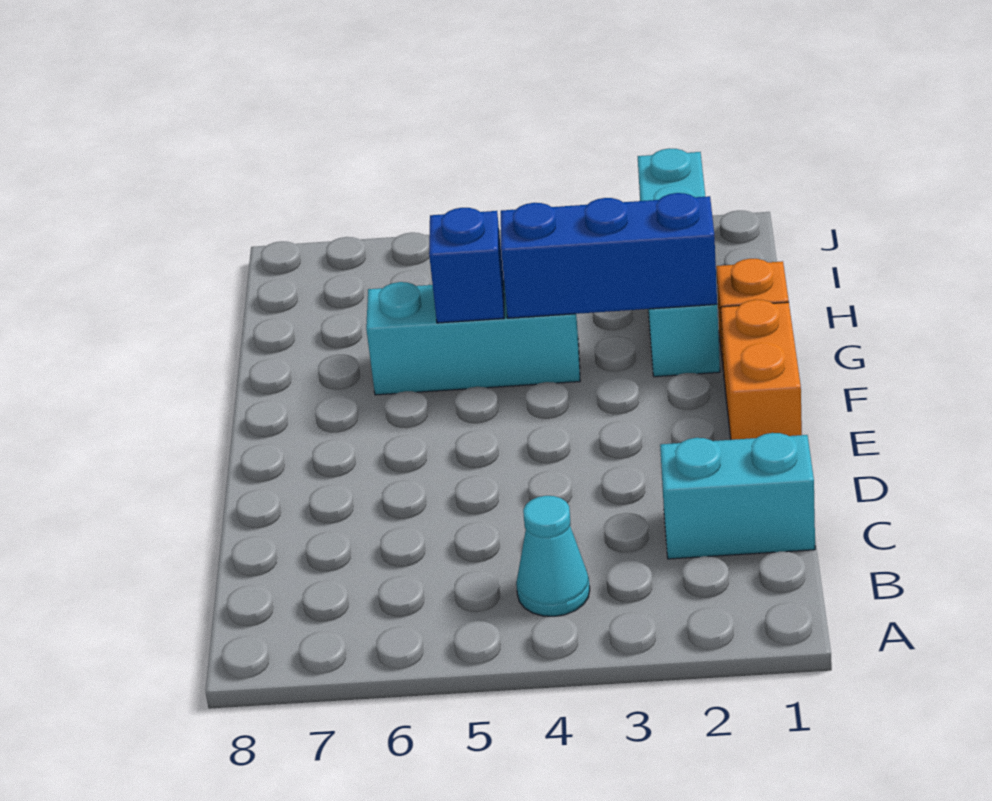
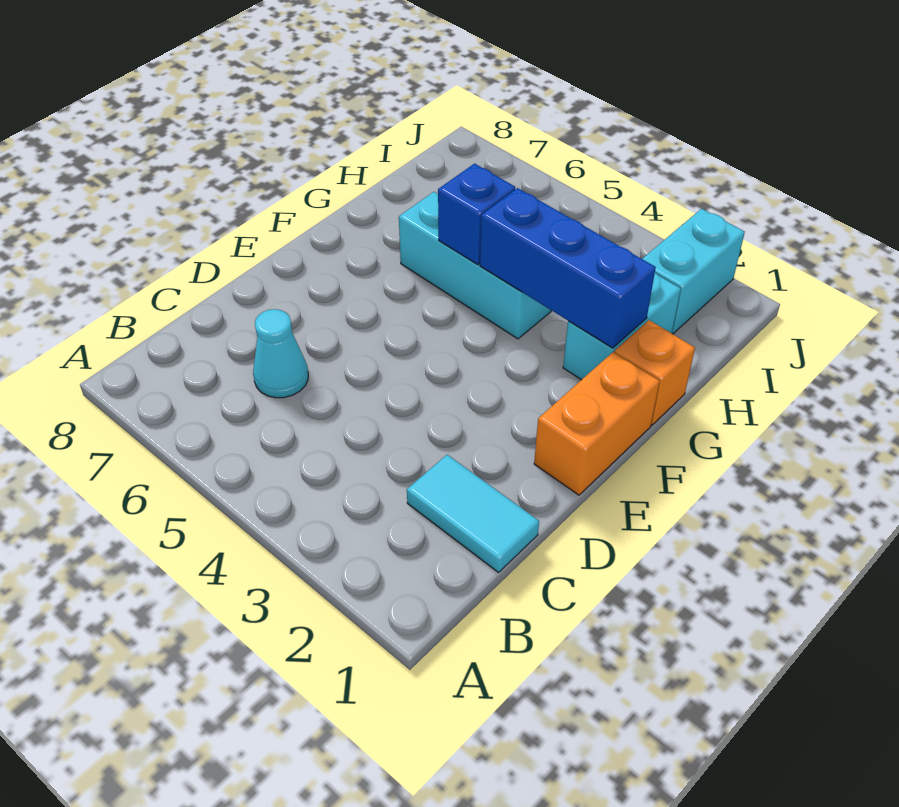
cyan cone B4 level 1 -> cyan cone C6 level 1
cyan brick C1:C2 level 1 -> cyan tile C1:C2 level 1

